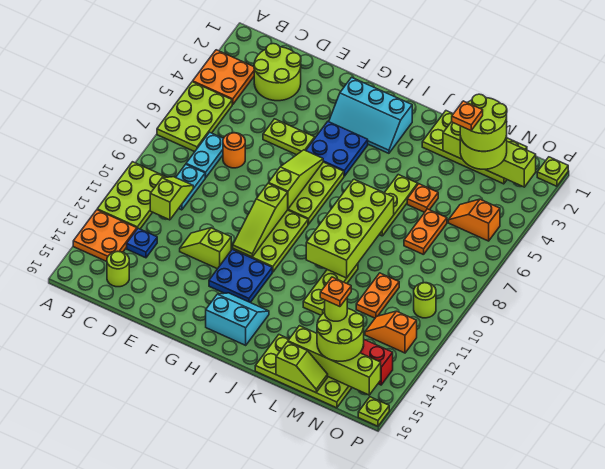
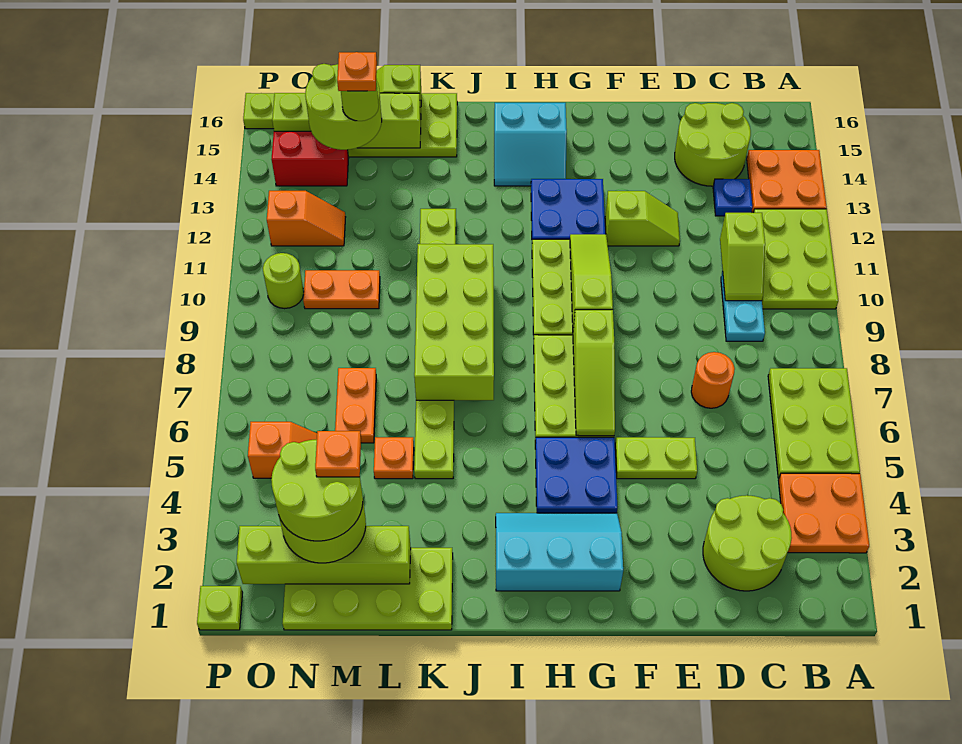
cyan plate C7:C8 level 1 -> none
lime round brick C15 level 1 -> lime round brick C14:D15 level 1
orange plate M10:M11 level 1 -> orange plate M10:N10 level 1

